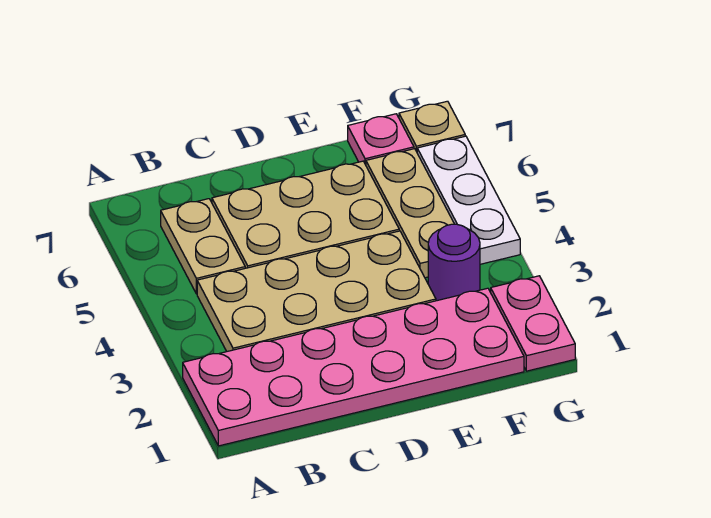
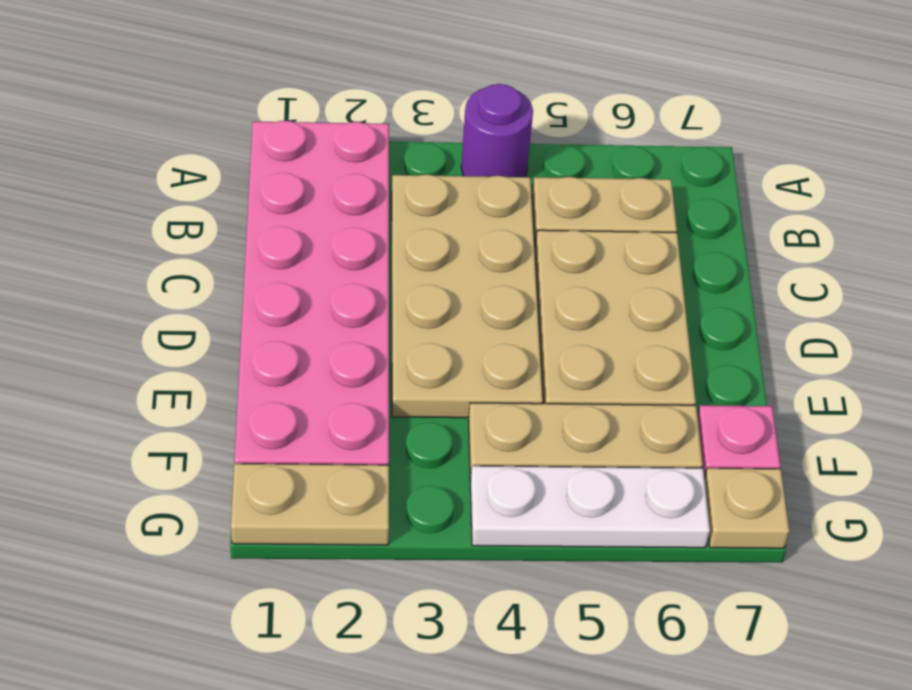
purple round brick F3 level 1 -> purple round brick A4 level 1
pink plate G1:G2 level 1 -> tan plate G1:G2 level 1

